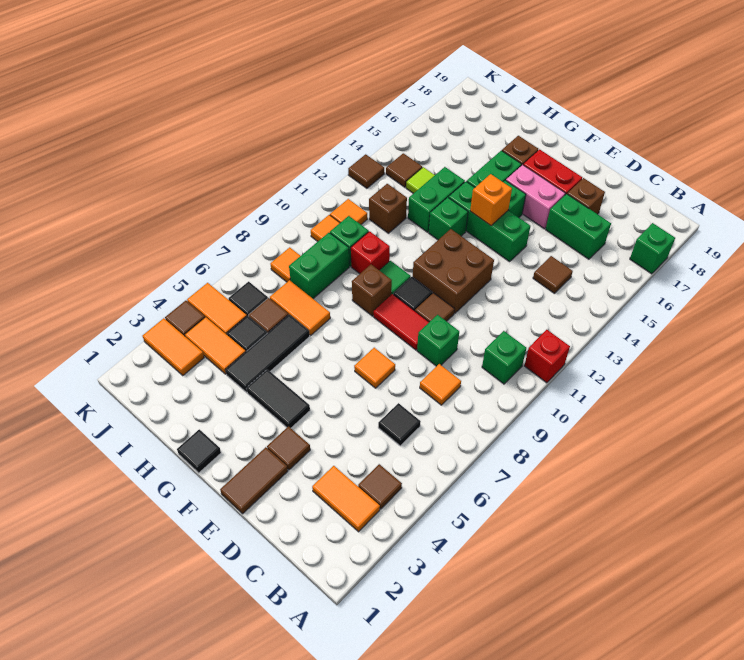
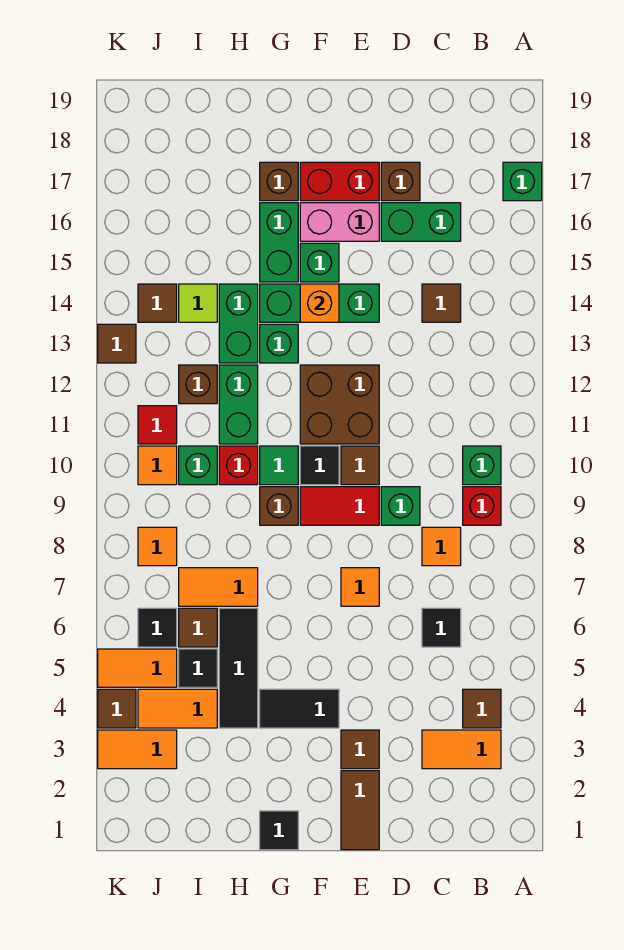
red brick A11 level 1 -> red brick B9 level 1
green brick I8:I9 level 1 -> green brick H11:H12 level 1
orange tile J11 level 1 -> red tile J11 level 1

